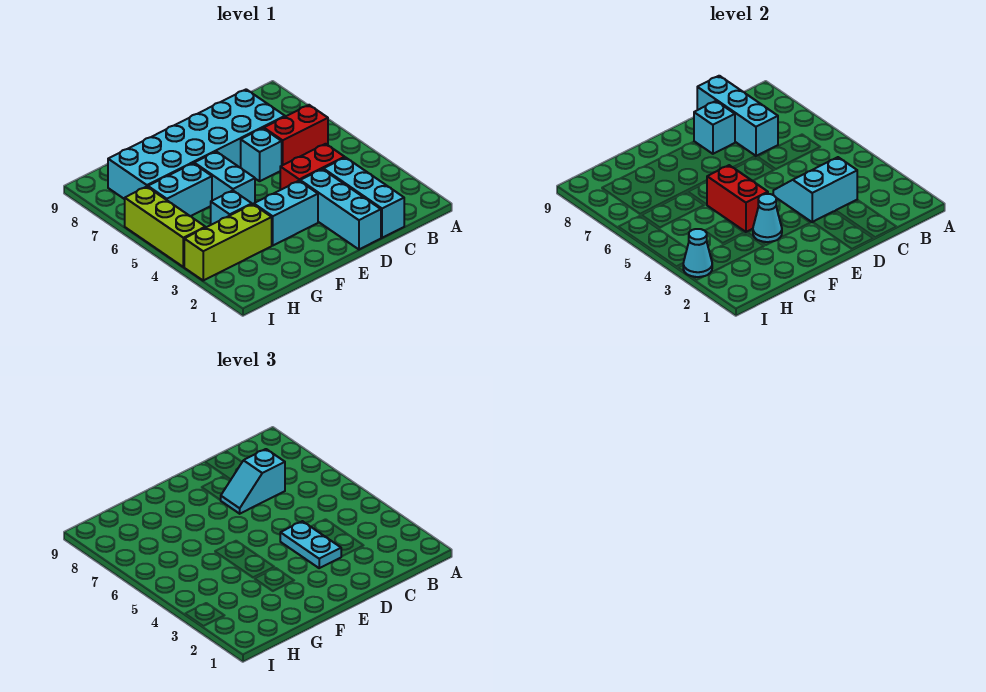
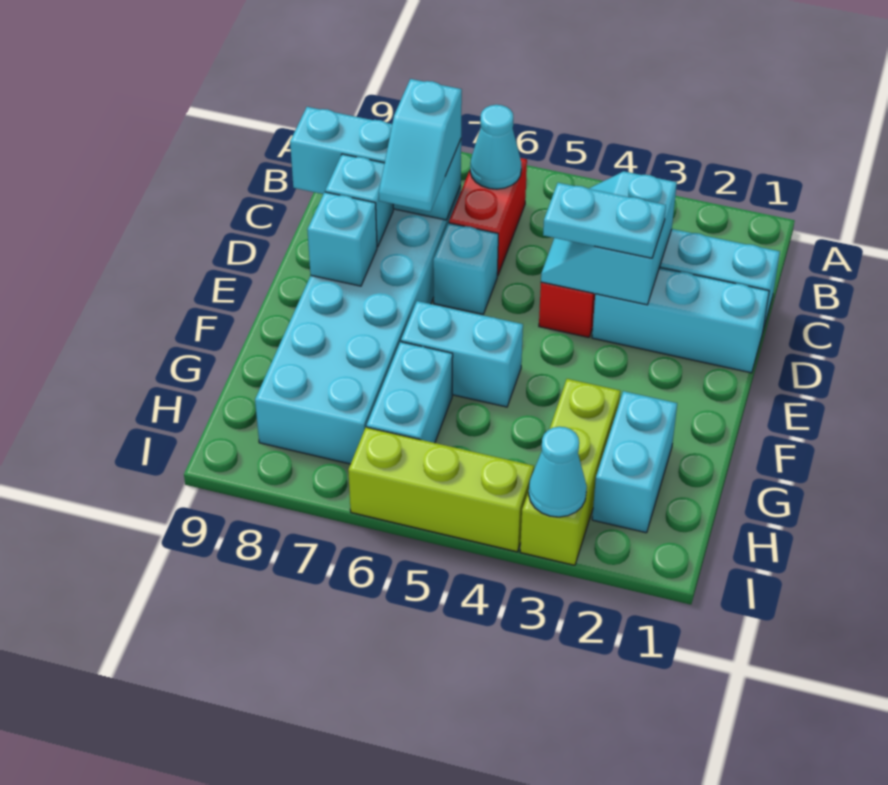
cyan brick E3:F3 level 1 -> cyan brick G2:H2 level 1
cyan cone F3 level 2 -> cyan cone B6 level 2
red brick F4:F5 level 2 -> none
cyan brick G4 level 1 -> cyan brick E8 level 2

